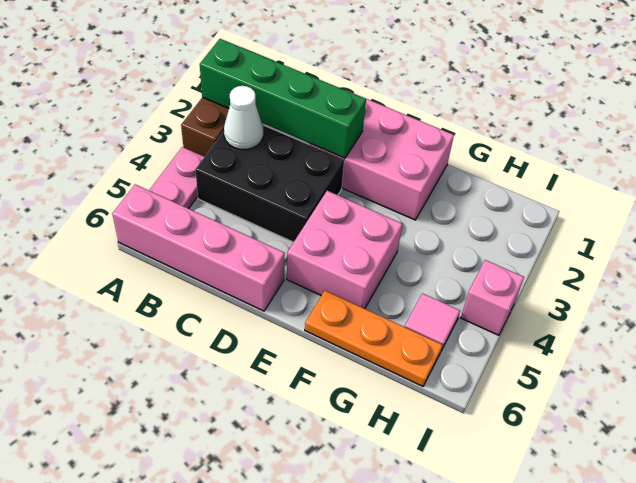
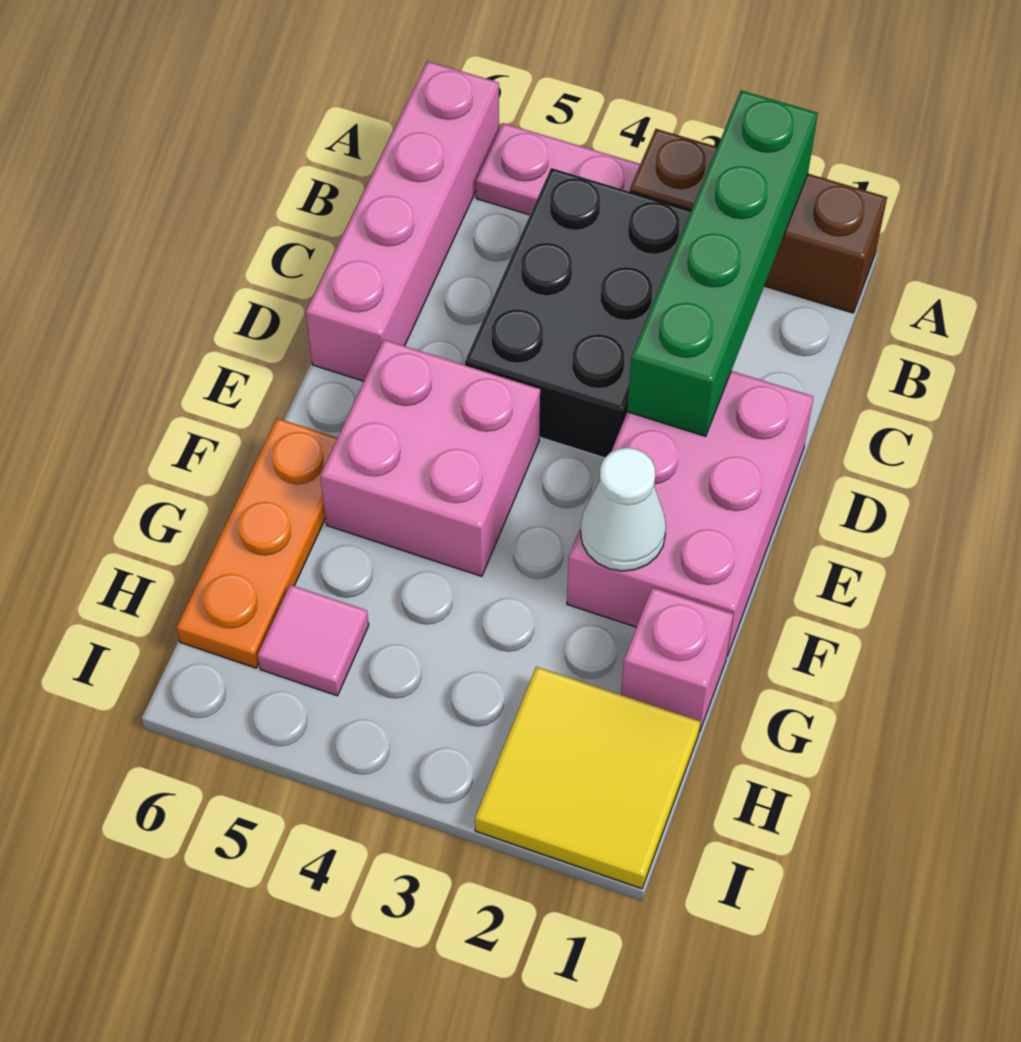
white cone B3 level 2 -> white cone F2 level 2
none -> yellow tile H1:I2 level 1
pink brick I4 level 1 -> pink brick G1 level 1

